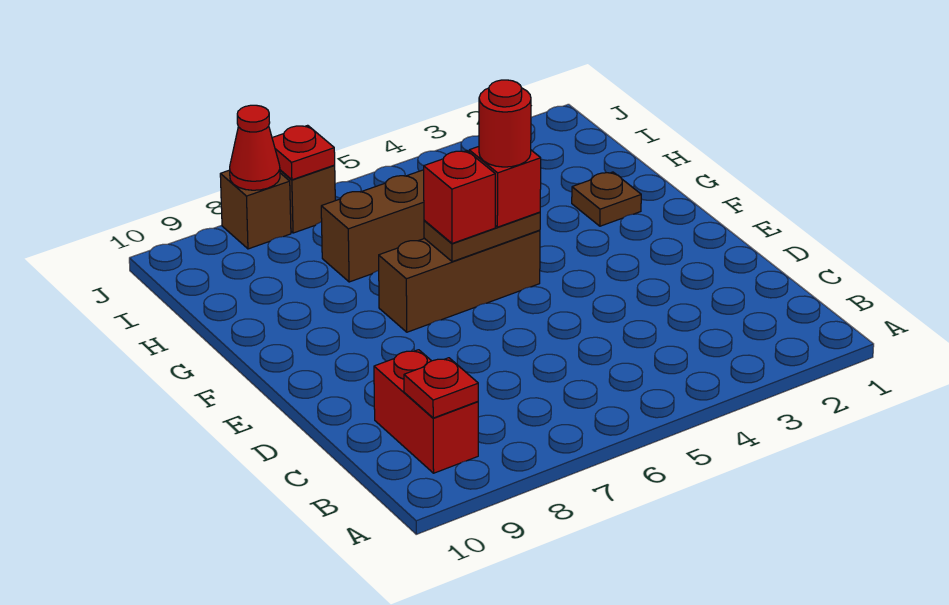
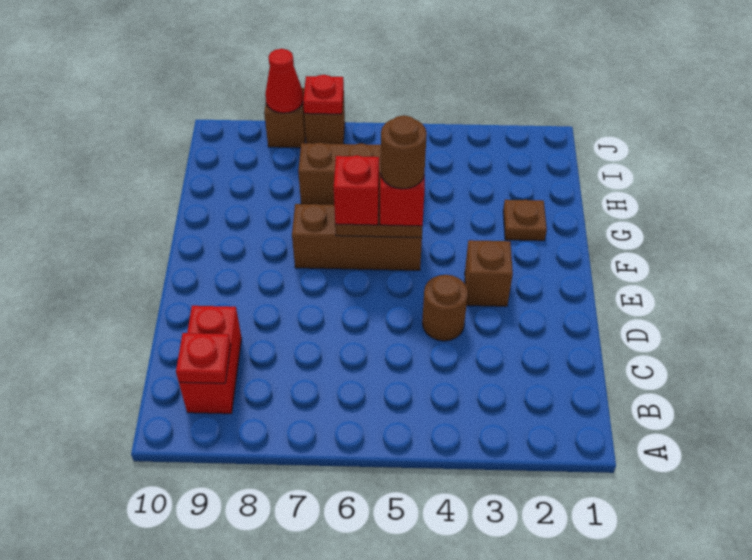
none -> brown round brick D4 level 1
none -> brown brick E3 level 1
red round brick F5 level 4 -> brown round brick F5 level 4

